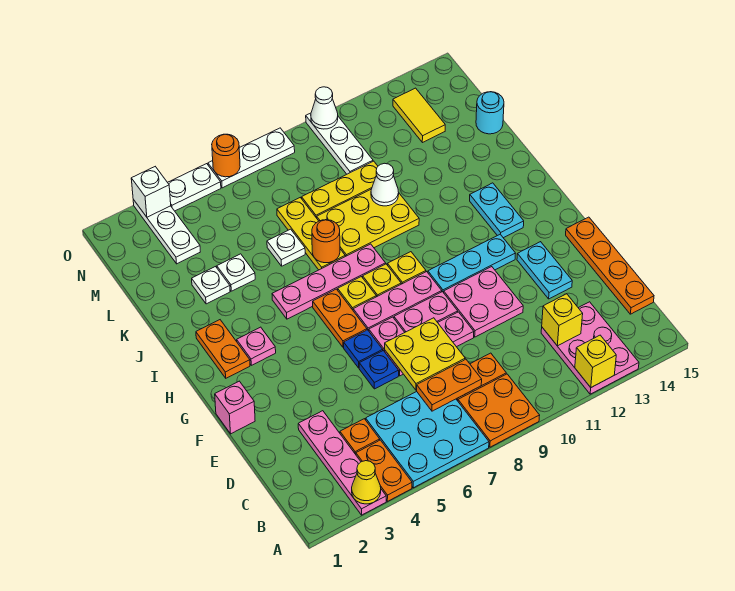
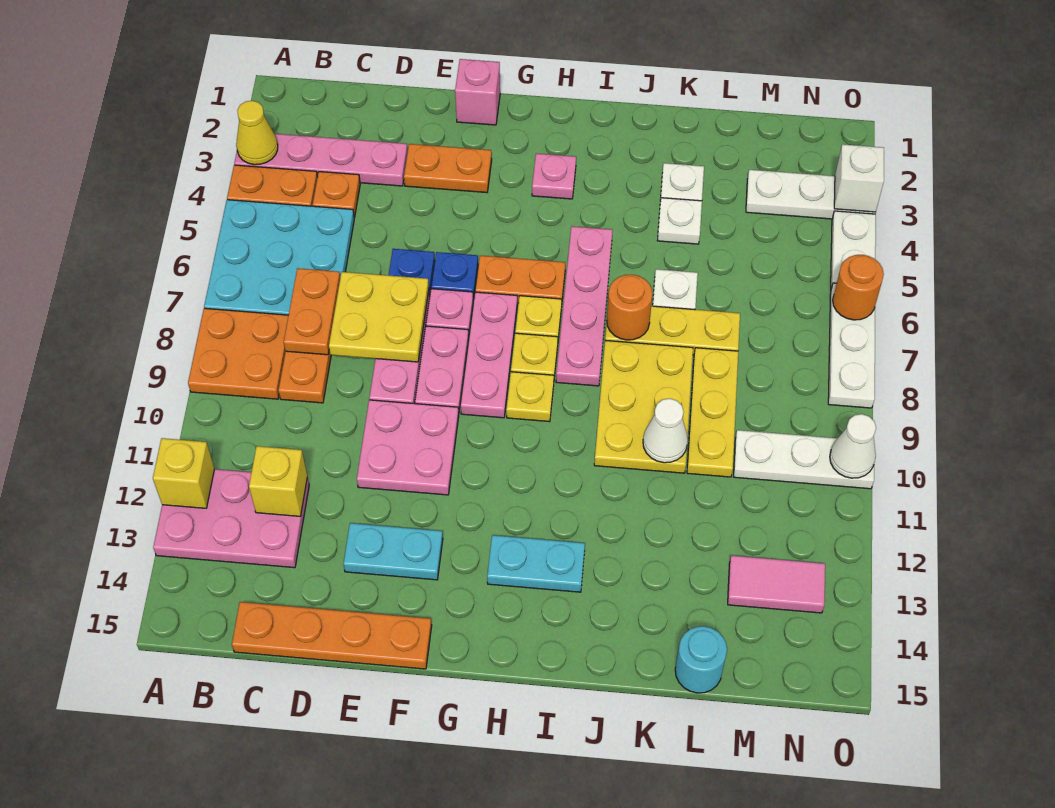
cyan plate G10:G12 level 1 -> none
orange plate H2:I2 level 1 -> orange plate E3:F3 level 1
yellow tile M13:N13 level 1 -> pink tile M13:N13 level 1

